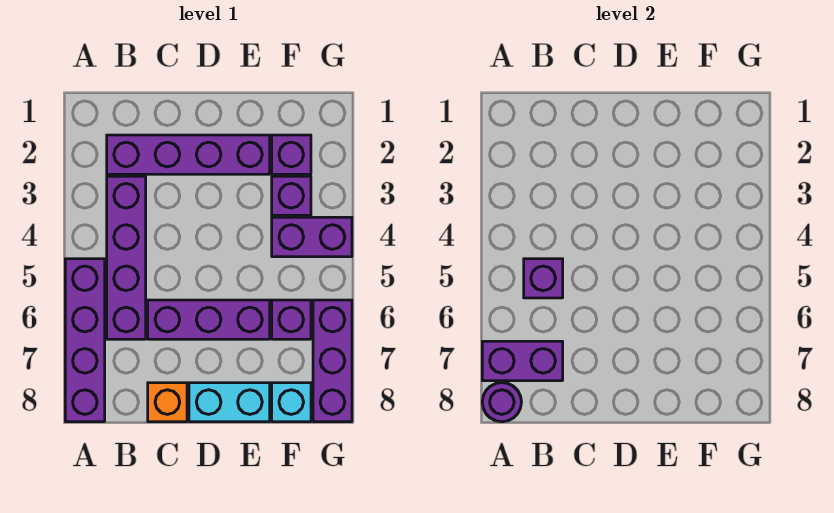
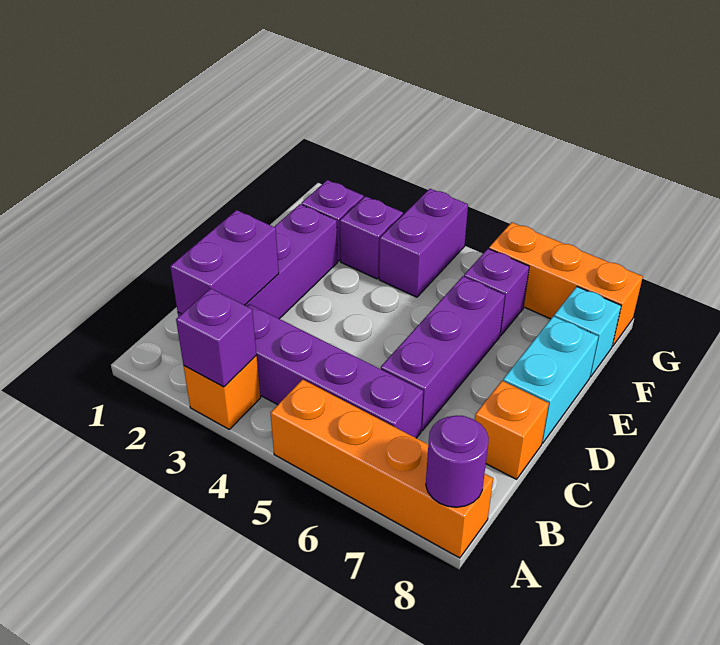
none -> orange brick A3 level 1
purple brick A5:A8 level 1 -> orange brick A5:A8 level 1
purple brick A7:B7 level 2 -> purple brick B2:C2 level 2
purple brick B5 level 2 -> purple brick A3 level 2
purple brick G6:G8 level 1 -> orange brick G6:G8 level 1

